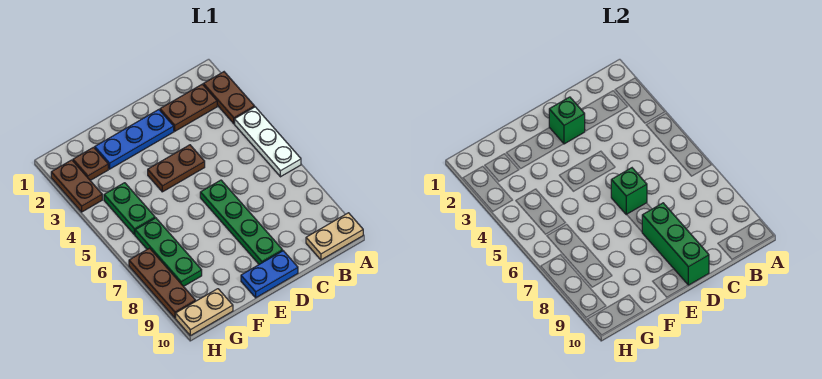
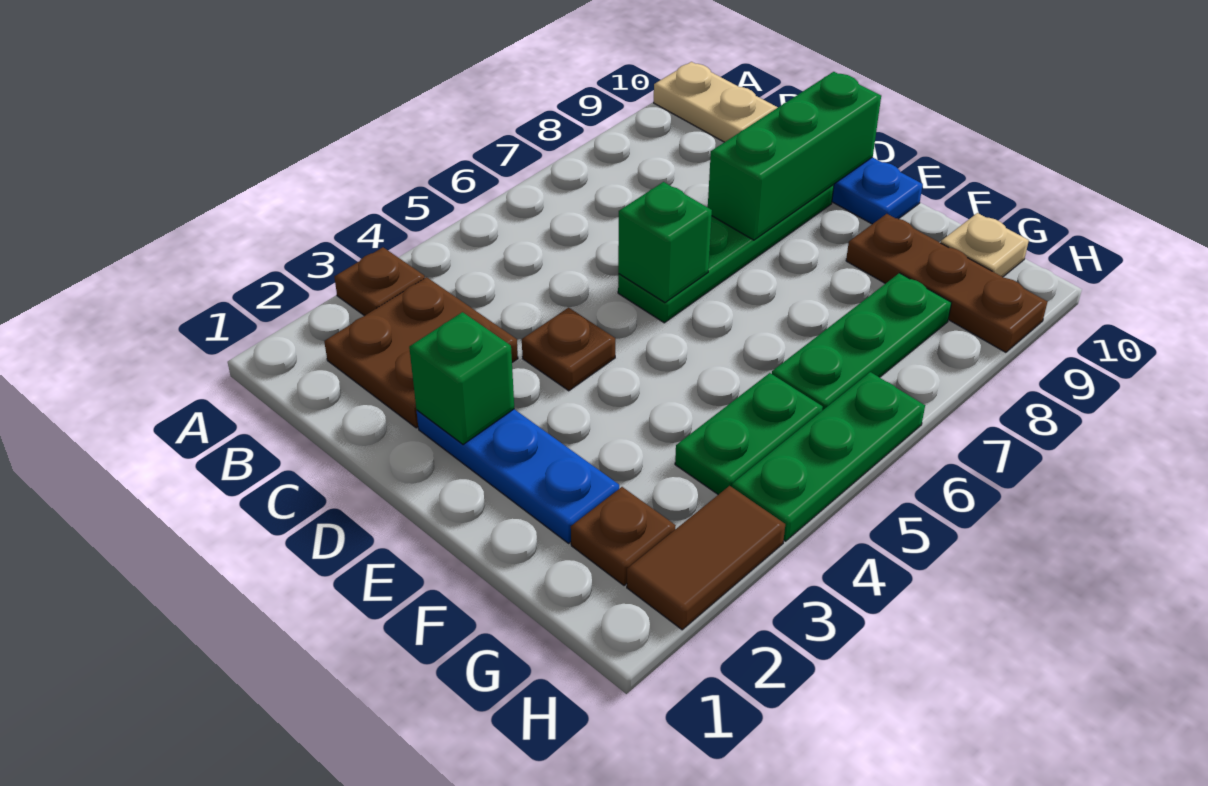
brown plate A2:A3 level 1 -> brown plate A3 level 1
white plate A4:A6 level 1 -> none
brown plate B2:C2 level 1 -> brown plate B2:C3 level 1
brown plate D4:E4 level 1 -> brown plate D4 level 1
tan plate G10:H10 level 1 -> tan plate G10 level 1
brown plate H2:H3 level 1 -> brown tile H2:H3 level 1
none -> green plate H4:H6 level 1
brown plate H7:H9 level 1 -> brown plate F9:H9 level 1

